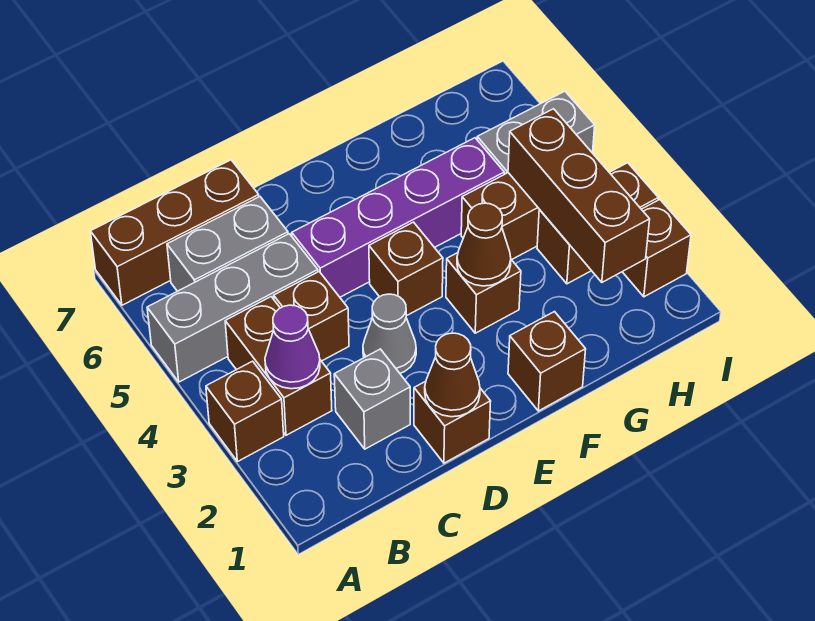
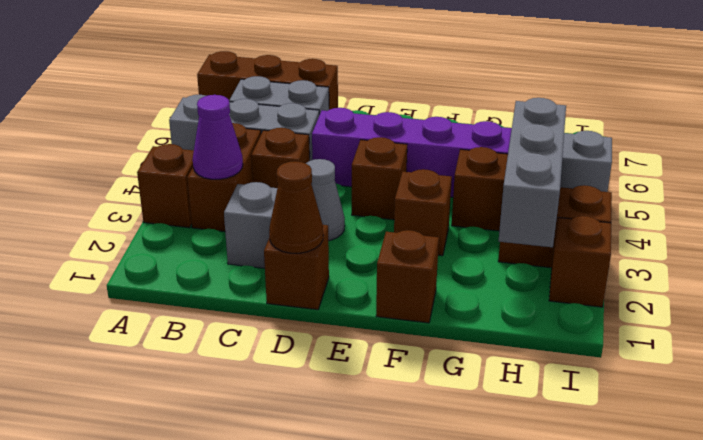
brown cone F3 level 2 -> none
brown brick H2:H4 level 2 -> grey brick H2:H4 level 2

